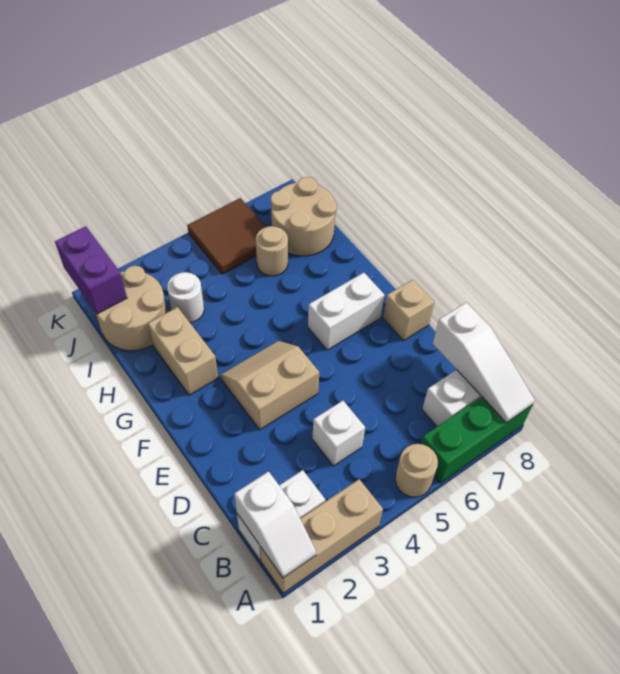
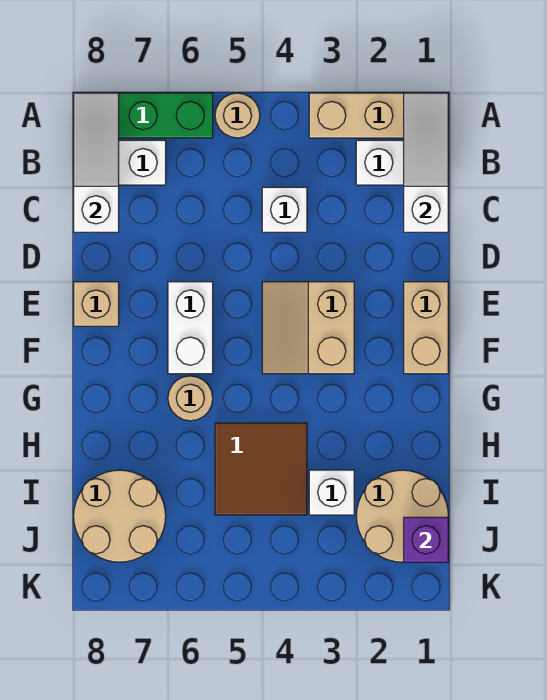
white slope A1:B1 level 2 top B -> white slope A1:C1 level 2 top C
tan slope E3:F4 level 1 top E -> tan slope E3:F4 level 1 top 3
white brick F6:F7 level 1 -> white brick E6:F6 level 1
tan brick G2:H2 level 1 -> tan brick E1:F1 level 1
white round brick I3 level 1 -> white brick I3 level 1
tan round brick I6 level 1 -> tan round brick G6 level 1
purple brick J1:K1 level 2 -> purple brick J1 level 2
brown tile J5:K6 level 1 -> brown tile H4:I5 level 1

